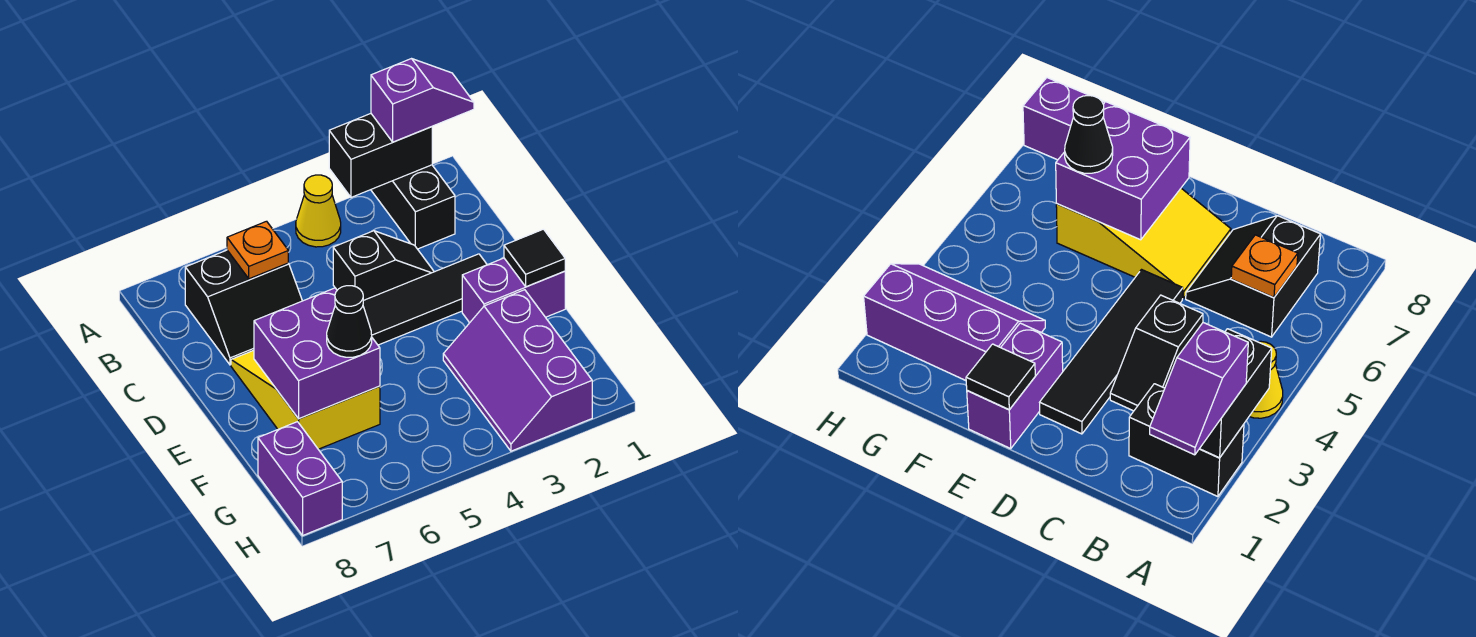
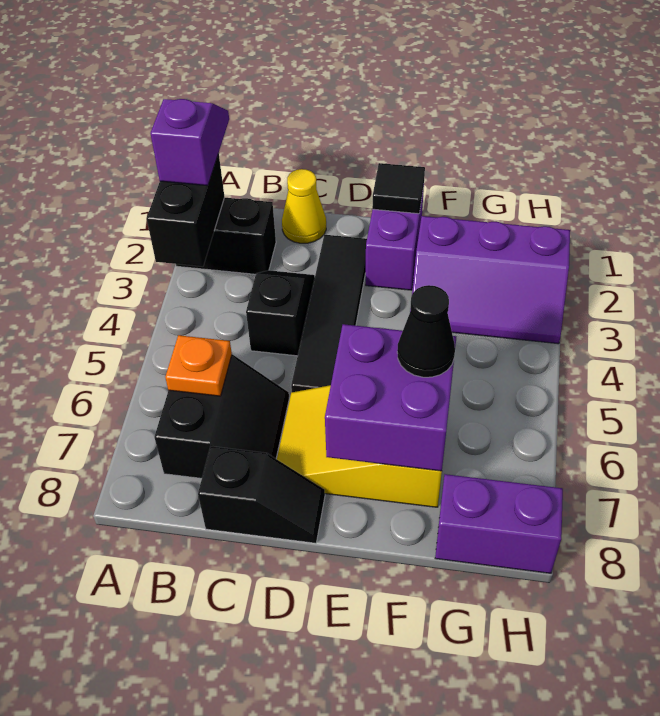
yellow cone A4 level 1 -> yellow cone C1 level 1
none -> black slope C8:D8 level 1 top C

